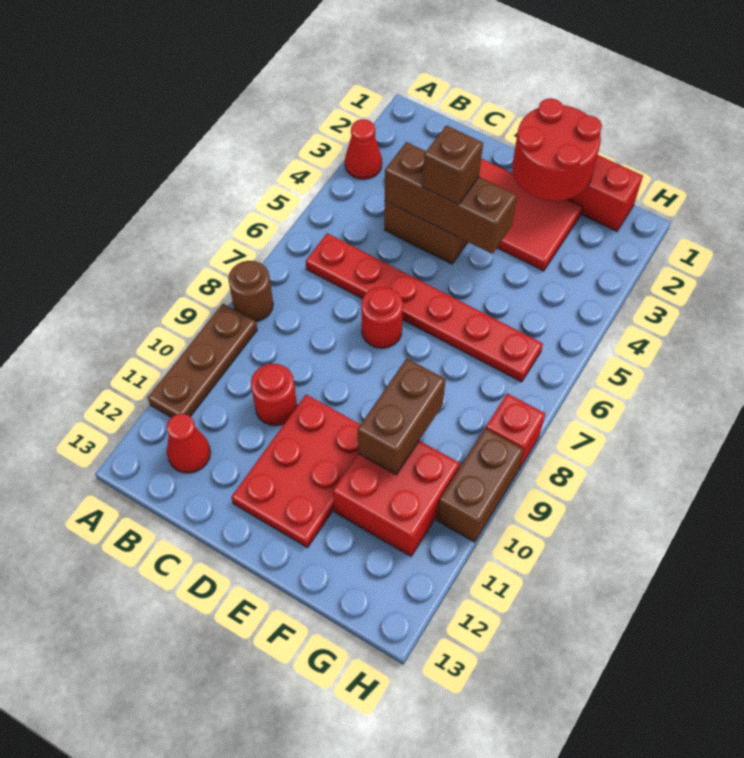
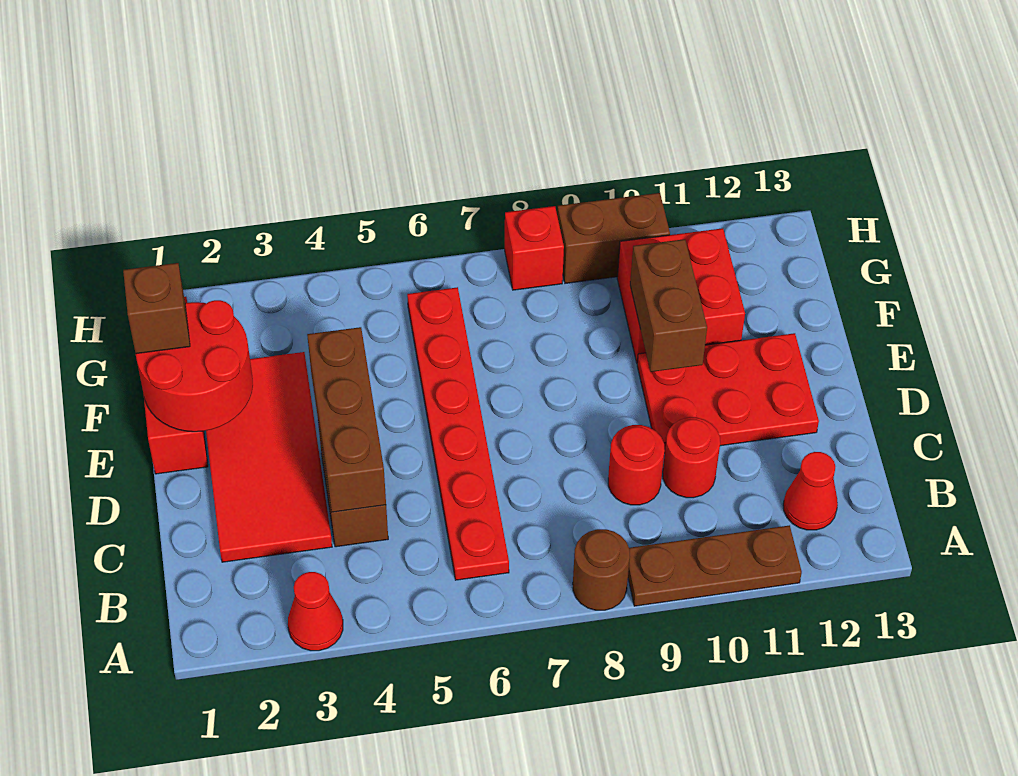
brown brick D4 level 3 -> brown brick F1 level 3
red round brick D7 level 1 -> red round brick C9 level 1
brown brick F9:F10 level 2 -> brown brick E10:F10 level 2

